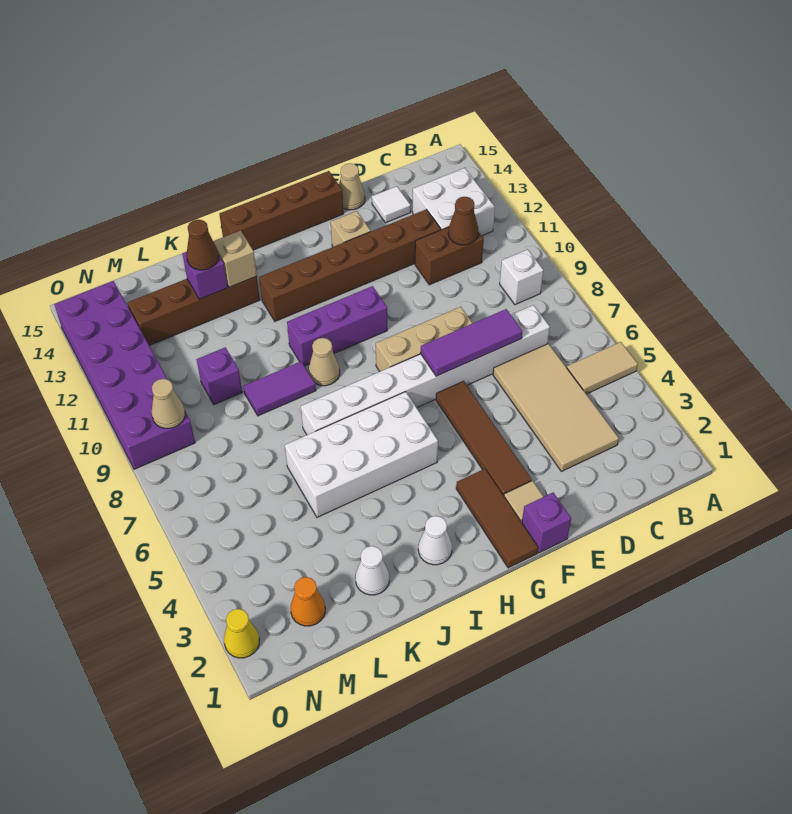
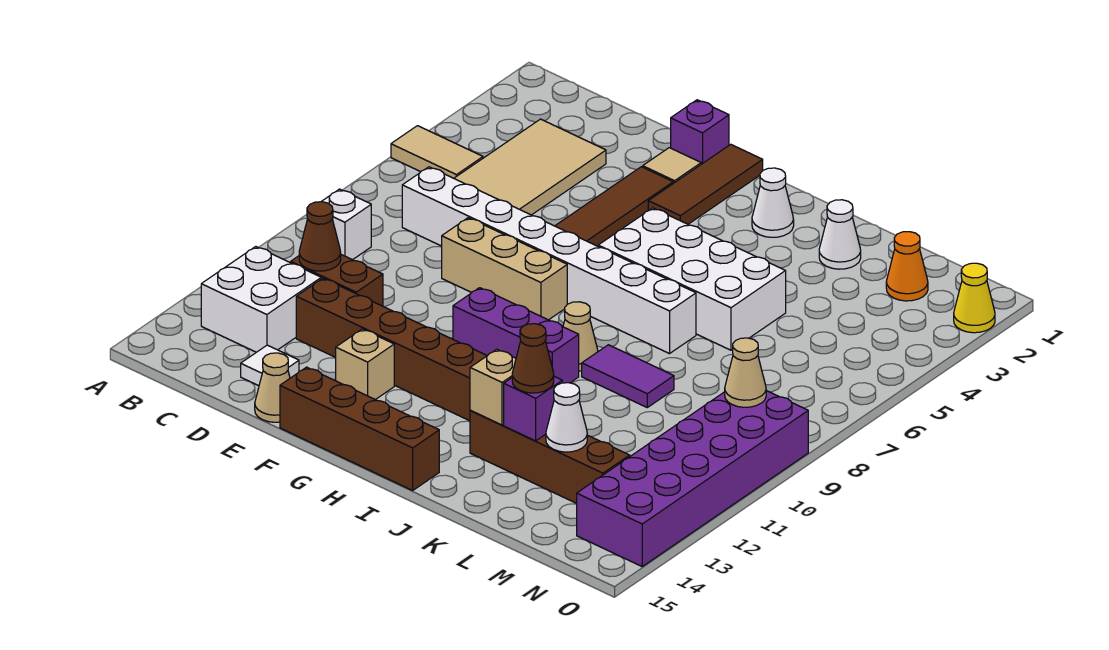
purple tile D7:F7 level 2 -> none
purple brick L10 level 1 -> none
none -> white cone L13 level 2

